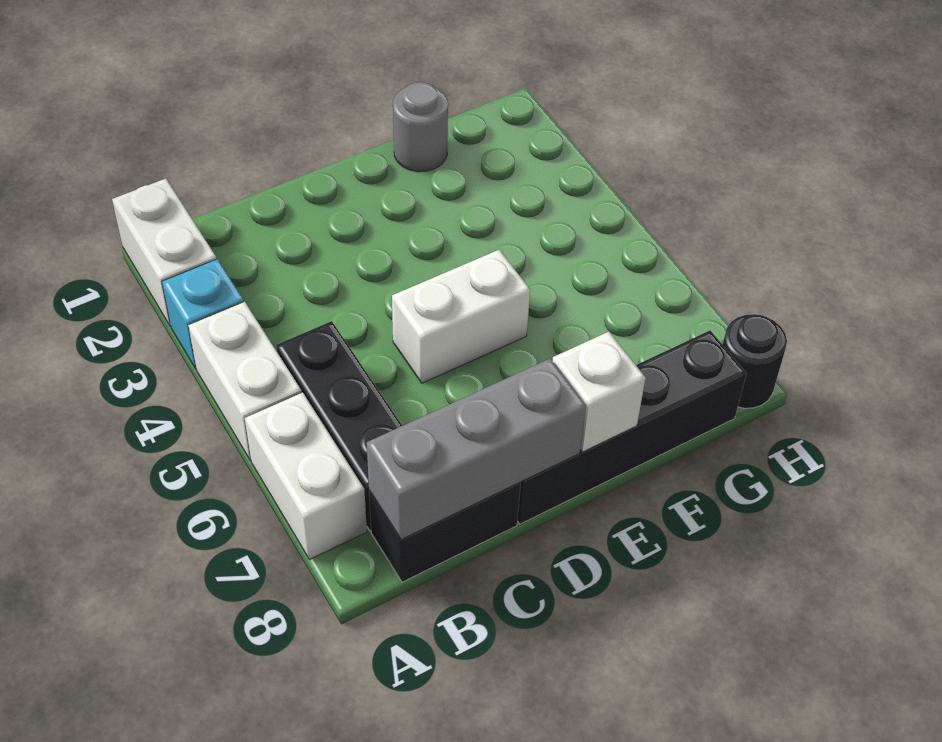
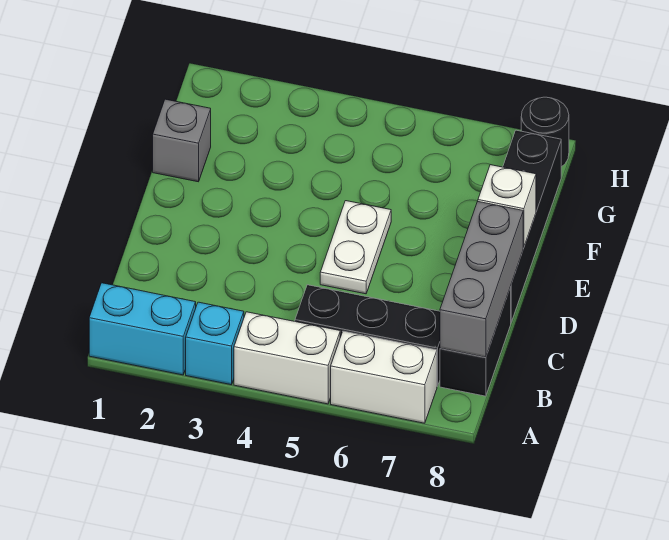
white brick A1:A2 level 1 -> cyan brick A1:A2 level 1
white brick D5:E5 level 1 -> white plate D5:E5 level 1
grey round brick F1 level 1 -> grey brick F1 level 1

